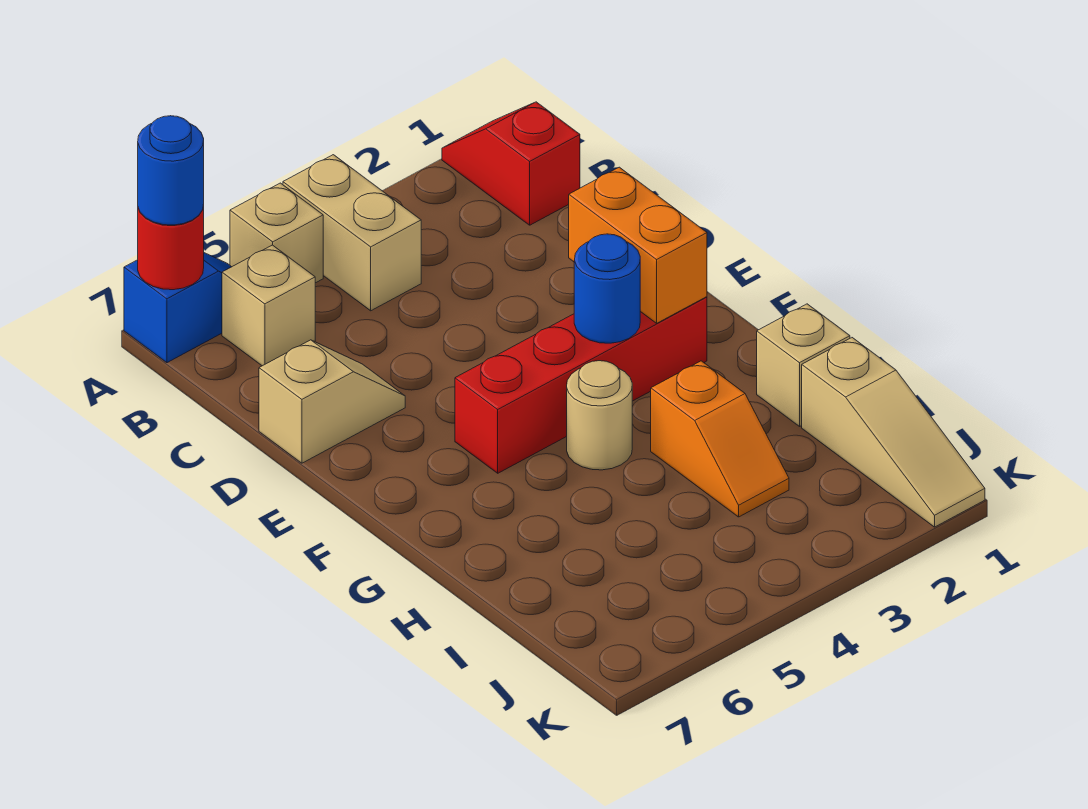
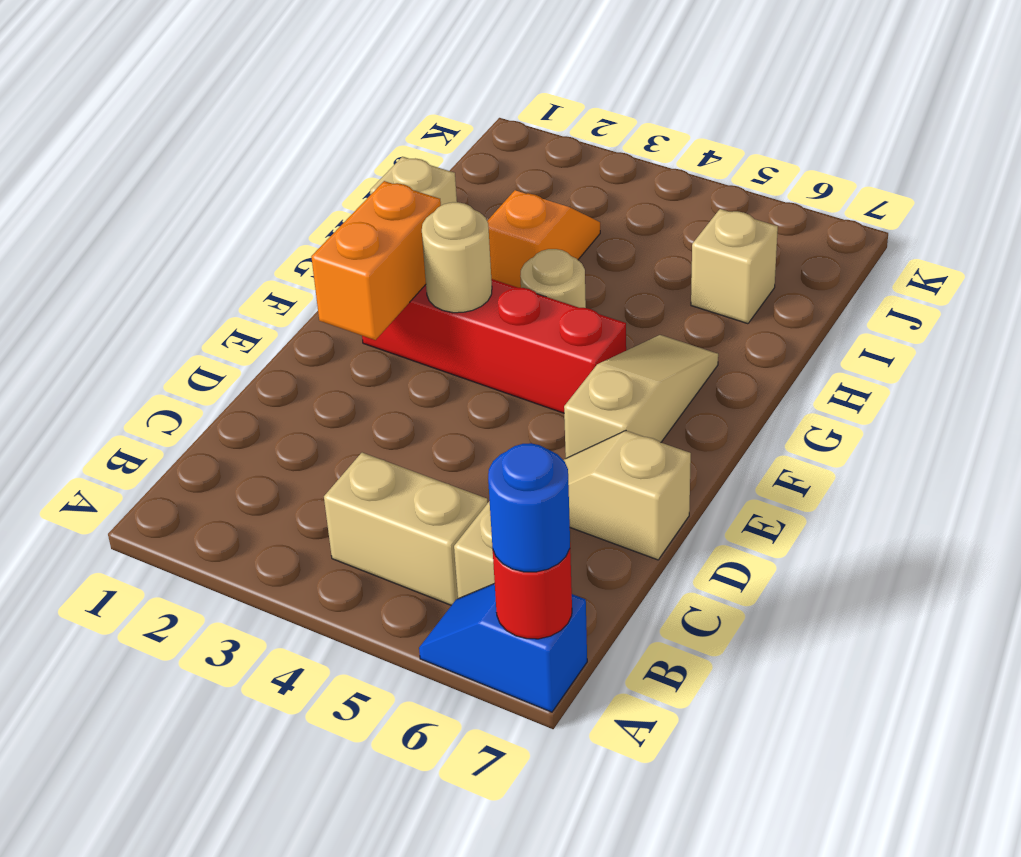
red slope A1:B1 level 1 top B -> none
tan brick A4:B4 level 1 -> tan brick B4:B5 level 1
tan brick A5 level 1 -> tan brick I6 level 1
blue round brick F3 level 2 -> tan round brick F3 level 2
tan slope I1:K1 level 1 top I -> tan slope E6:G6 level 1 top E

